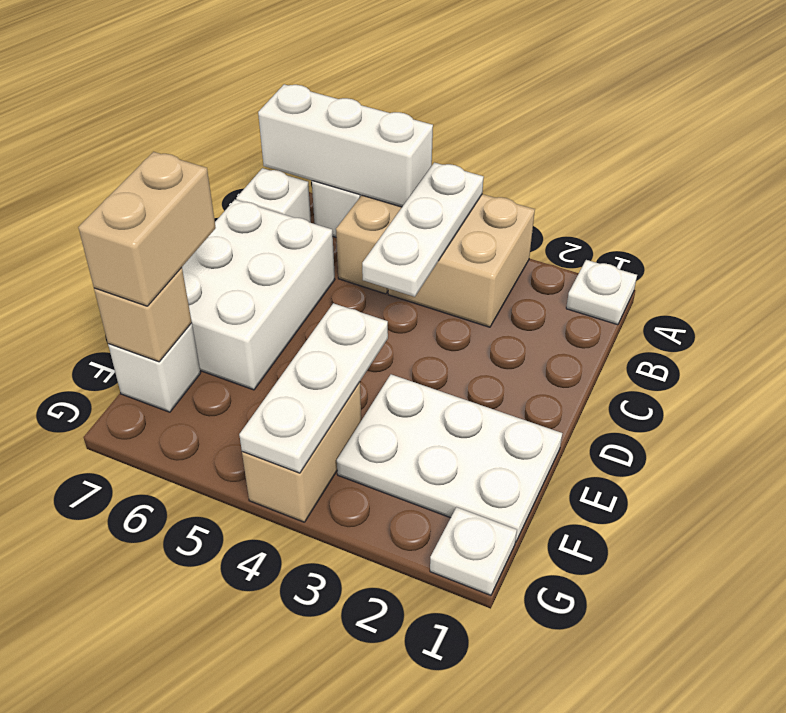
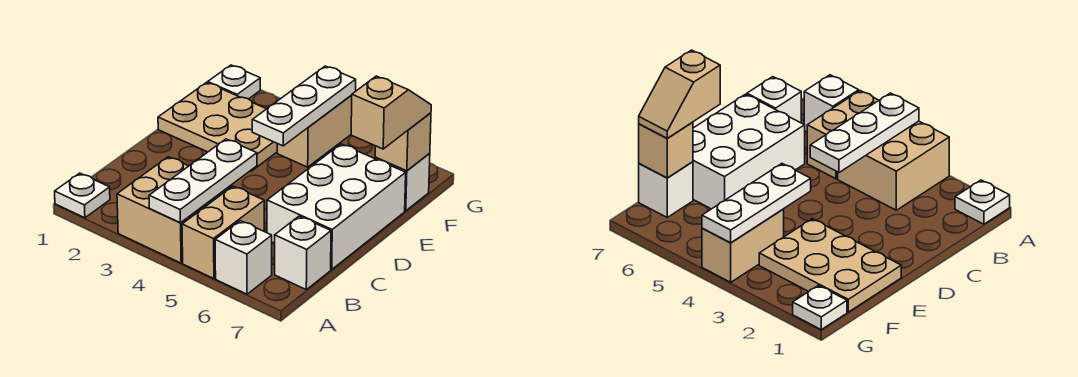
white brick A5:A7 level 2 -> none
white plate E1:F3 level 1 -> tan plate E1:F3 level 1
tan brick E7:F7 level 3 -> tan slope E7:F7 level 3 top E

